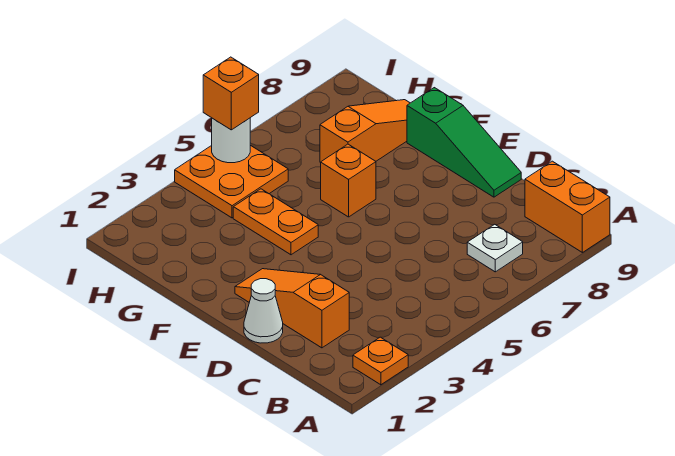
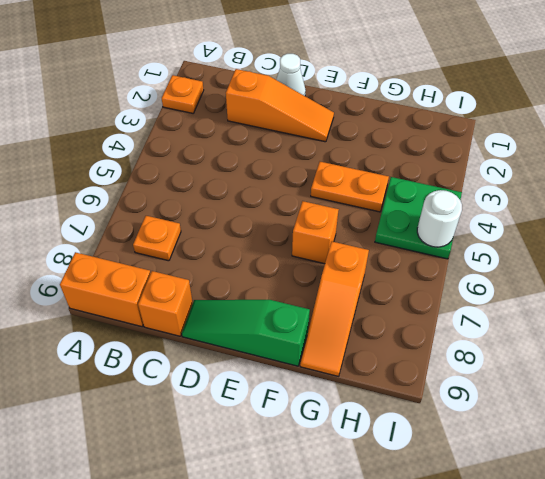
white plate B7 level 1 -> orange plate B7 level 1
orange plate H4:I5 level 1 -> green plate H4:I5 level 1
orange brick I5 level 3 -> orange brick C9 level 1

